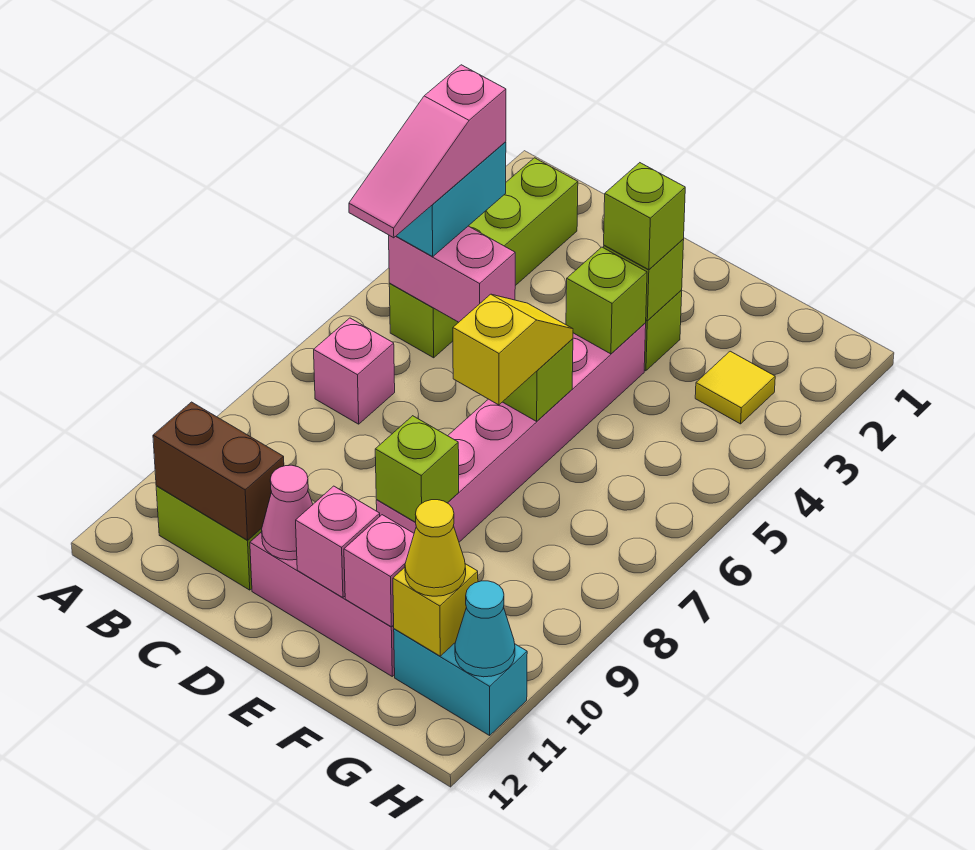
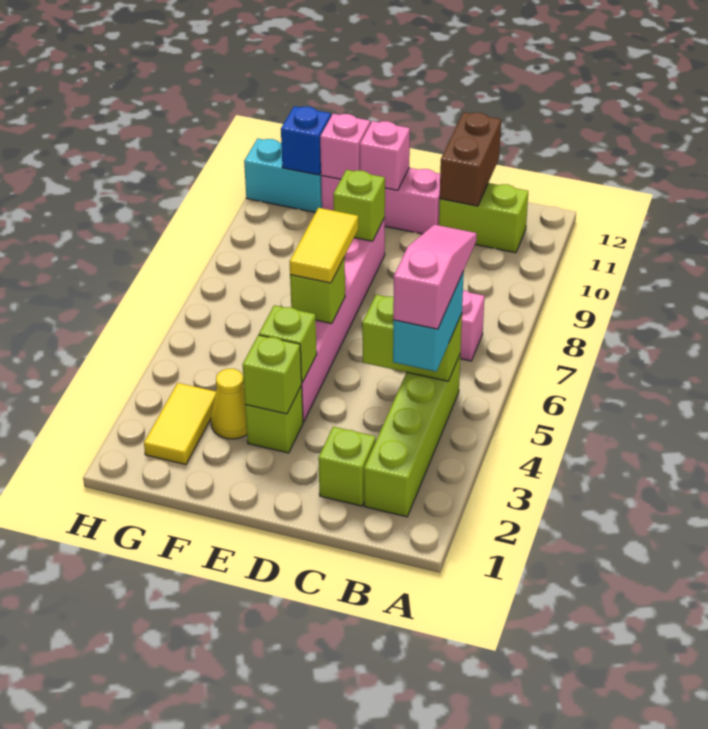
pink brick B5:C5 level 2 -> lime brick B5:C5 level 2
brown brick B11:C11 level 2 -> brown brick C11:C12 level 2
pink cone D11 level 2 -> none
lime brick E3 level 3 -> lime brick C2 level 1
yellow slope E6:E7 level 3 top 7 -> yellow tile E6:E7 level 3
yellow tile G3 level 1 -> yellow tile G2:G3 level 1
yellow brick G11 level 2 -> blue brick G11 level 2
yellow cone G11 level 3 -> yellow cone F3 level 1
cyan cone H11 level 2 -> none

